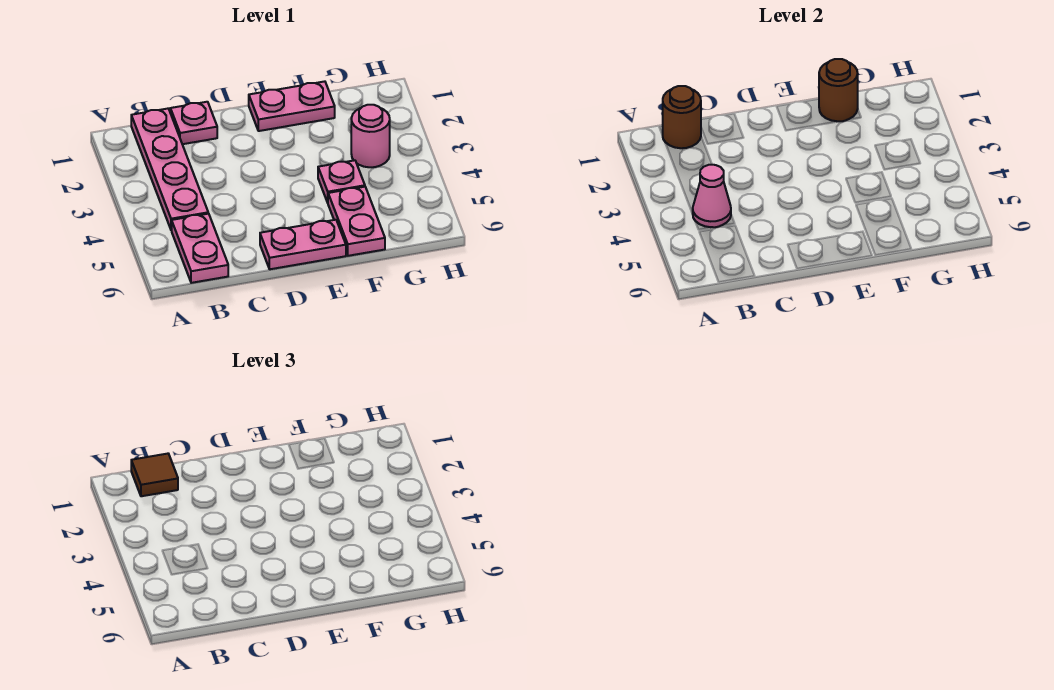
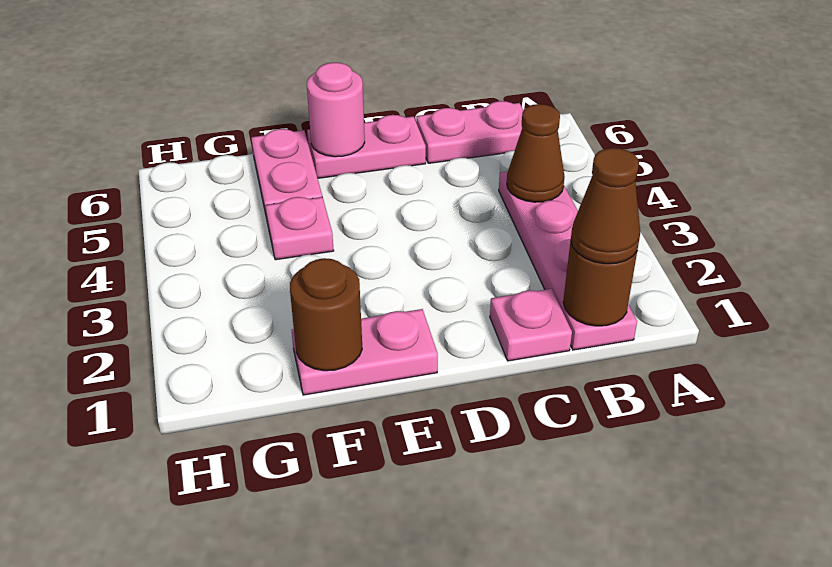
brown tile B1 level 3 -> brown cone B1 level 3
pink cone B4 level 2 -> brown cone B4 level 2
pink plate B5:B6 level 1 -> pink plate B6:C6 level 1
pink round brick G3 level 1 -> pink round brick E6 level 2

